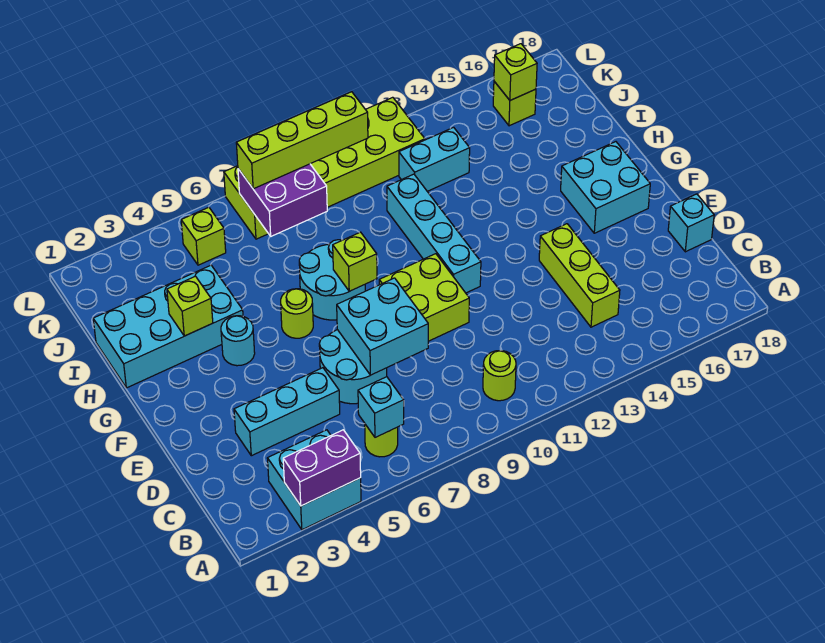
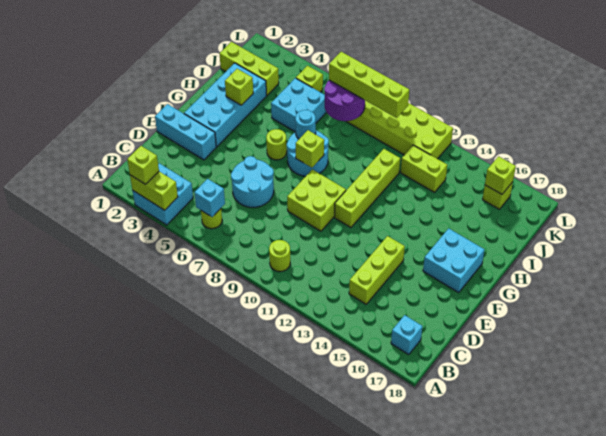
purple brick A3:A4 level 2 -> lime brick A3:A4 level 2
none -> lime brick A3 level 3
cyan brick D3:D5 level 1 -> cyan brick E1:E3 level 1
cyan brick D7:E8 level 2 -> cyan brick I5:J6 level 1
cyan brick D18 level 1 -> cyan brick B17 level 1
cyan brick F11:I11 level 1 -> lime brick F11:I11 level 1
cyan round brick G4 level 1 -> cyan round brick H7 level 2
cyan brick H1:I4 level 1 -> cyan brick F2:I3 level 1
none -> lime brick J1:J3 level 1
purple brick J7:K8 level 2 -> purple round brick J7:K8 level 2
cyan brick J12:J13 level 1 -> lime brick J12:J13 level 1

